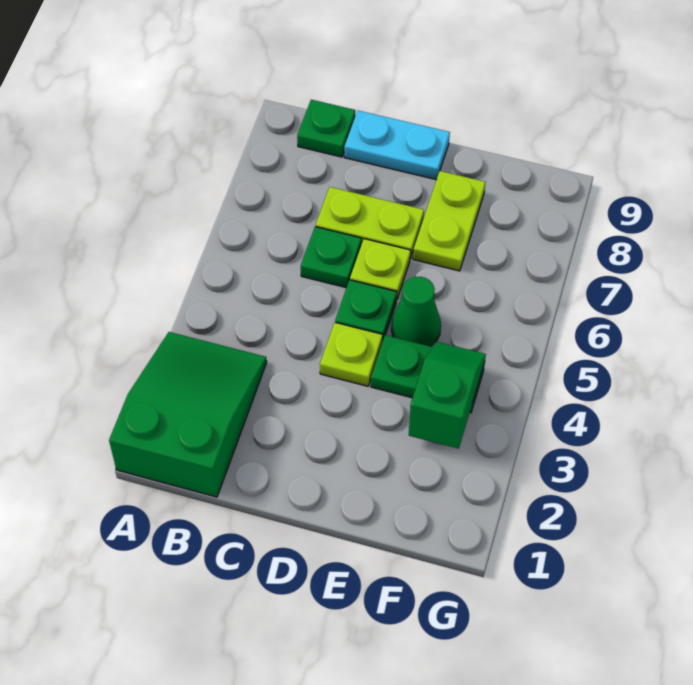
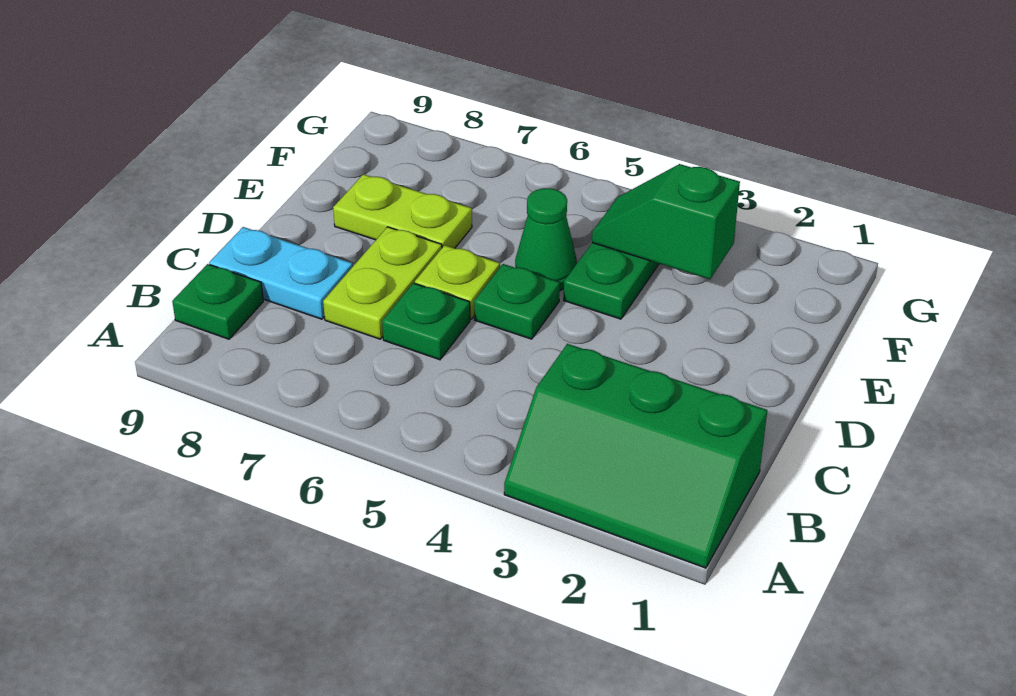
green slope A1:B3 level 1 top 1 -> green slope A1:B3 level 1 top B
cyan plate C9:D9 level 1 -> cyan plate C8:C9 level 1
lime plate D4 level 1 -> none

